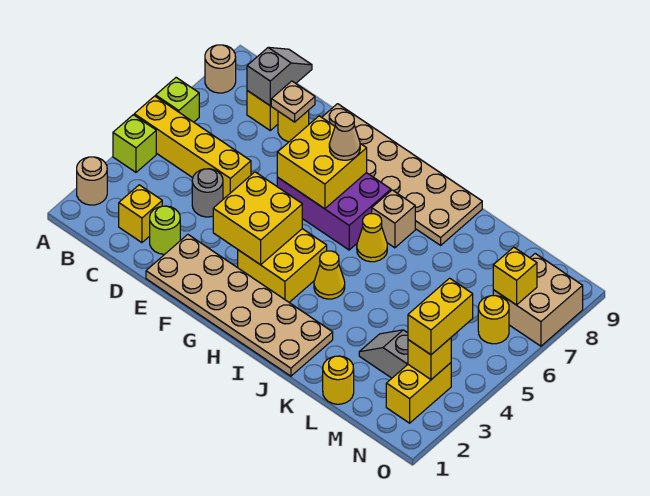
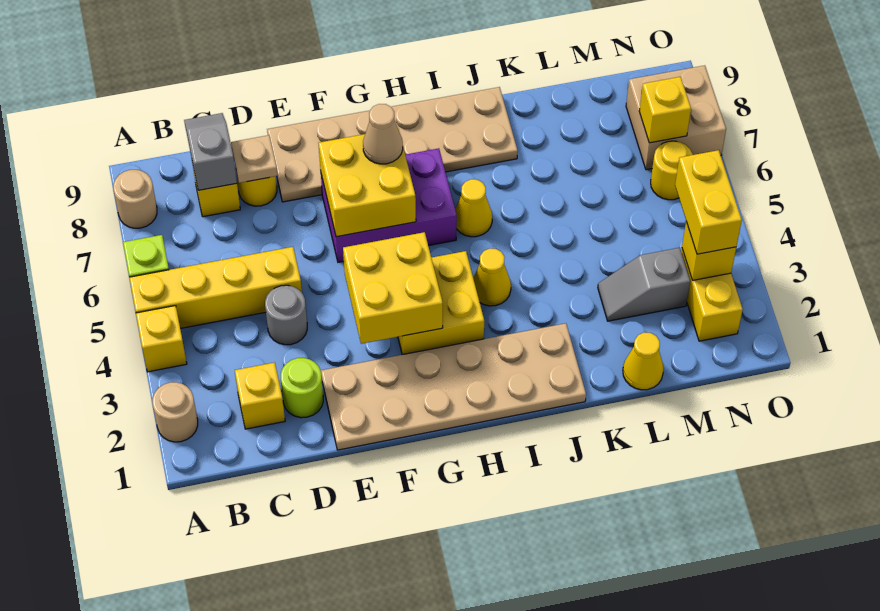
lime brick A4 level 1 -> yellow brick A4 level 1
tan brick I7 level 1 -> none
yellow round brick L1 level 1 -> yellow cone L1 level 1

